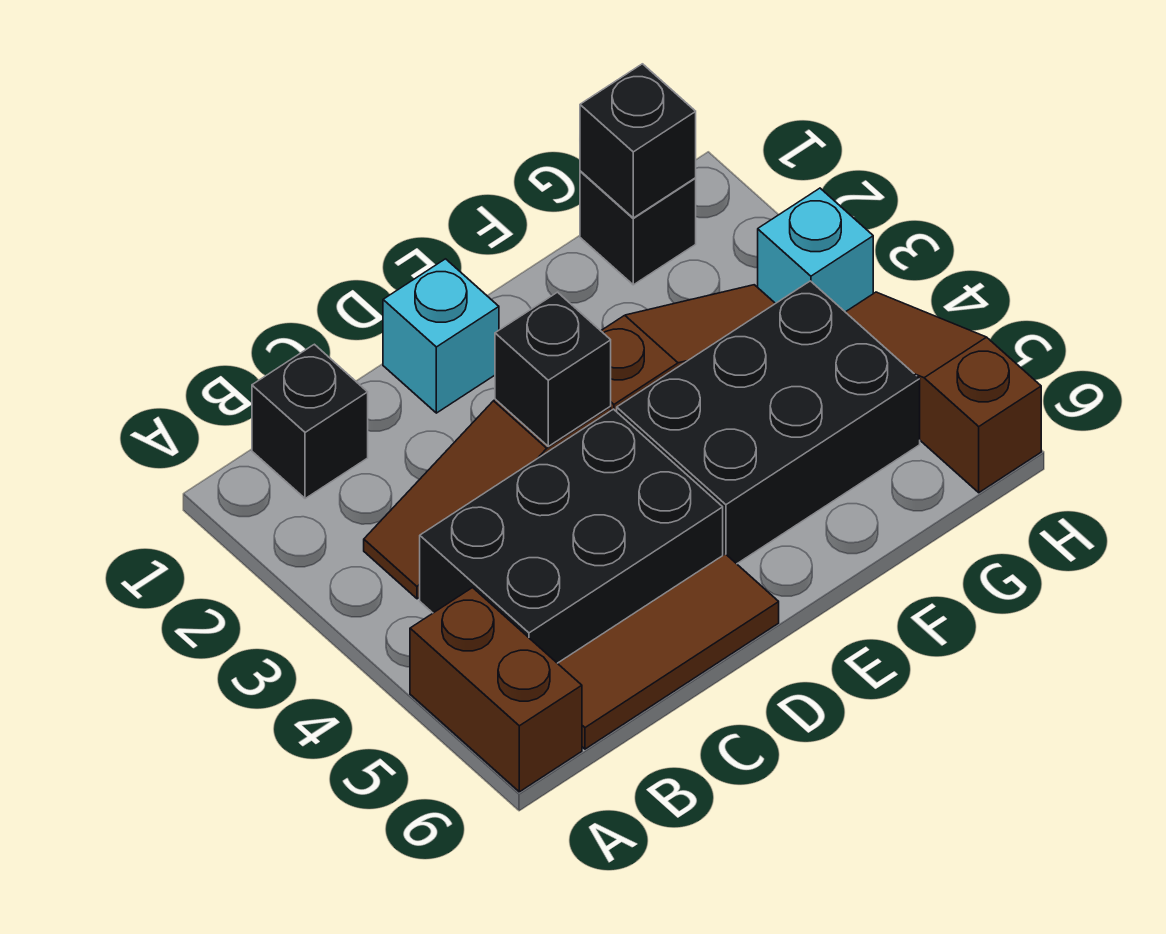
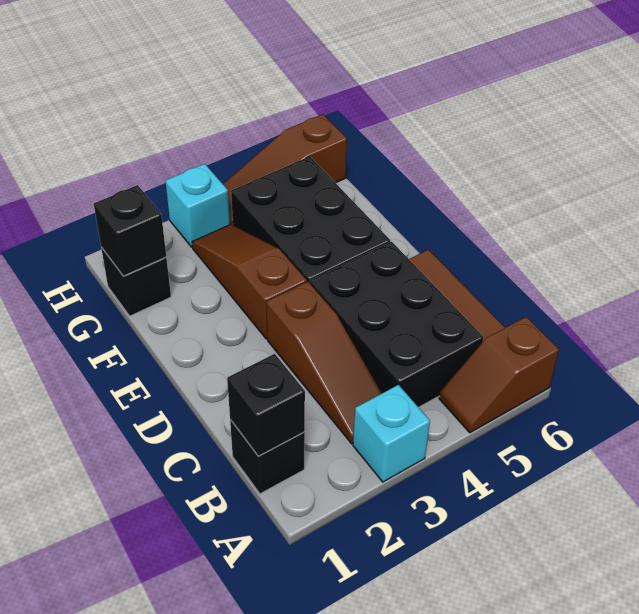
brown brick A5:A6 level 1 -> brown slope A5:A6 level 1 top 6
cyan brick D1 level 1 -> cyan brick A3 level 1
black brick D3 level 2 -> black brick B1 level 2

